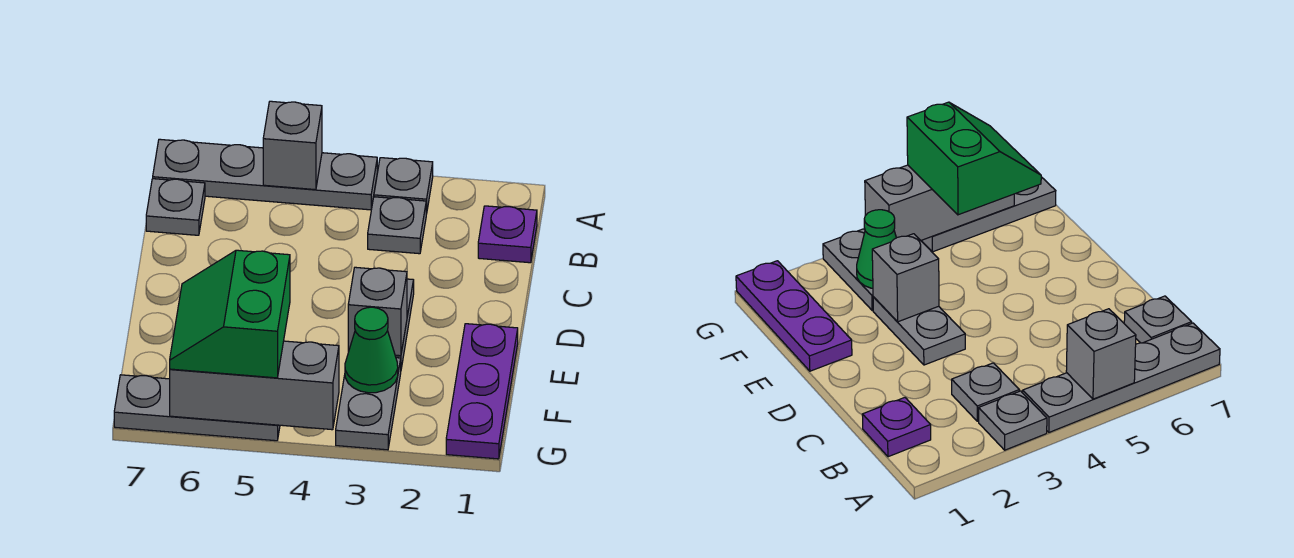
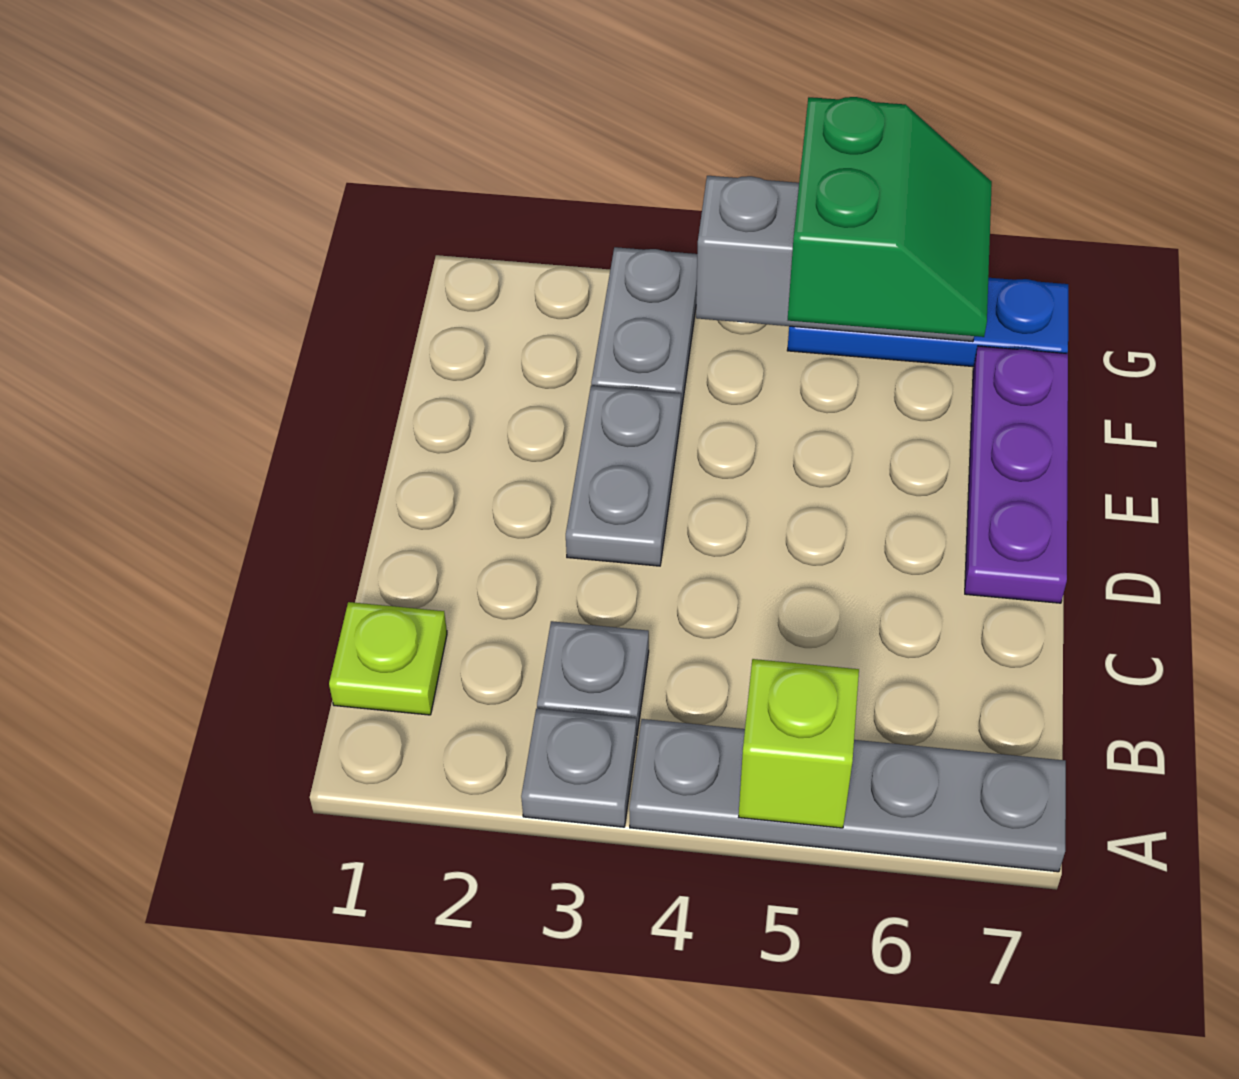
grey brick A5 level 2 -> lime brick A5 level 2
purple plate B1 level 1 -> lime plate B1 level 1
grey plate B7 level 1 -> none
purple plate E1:G1 level 1 -> purple plate D7:F7 level 1
grey brick E3 level 2 -> none
green cone F3 level 2 -> none
grey plate G5:G7 level 1 -> blue plate G5:G7 level 1

